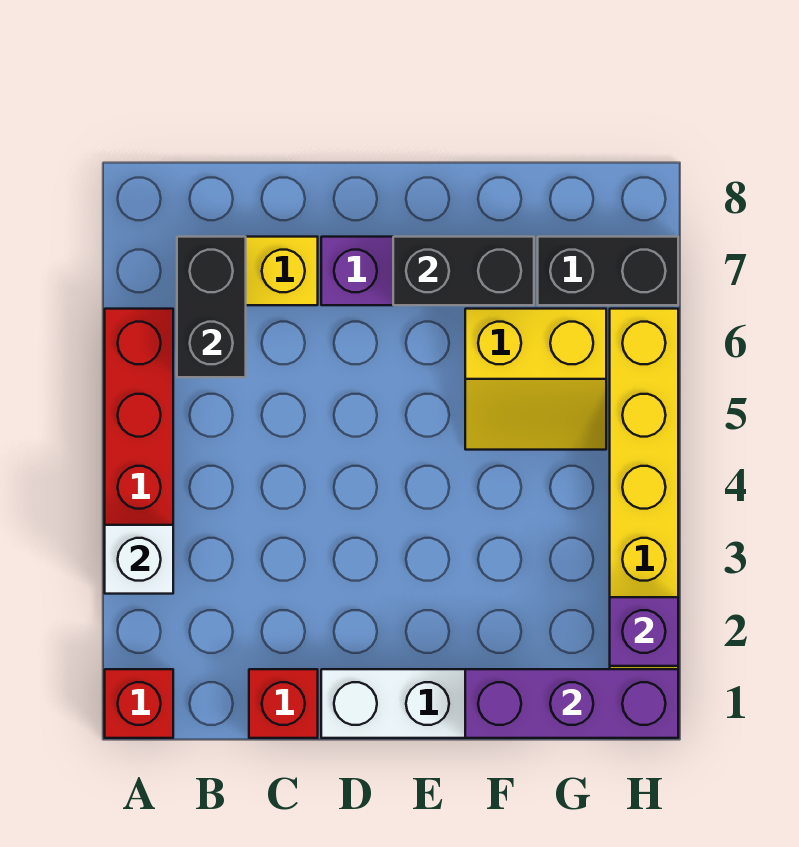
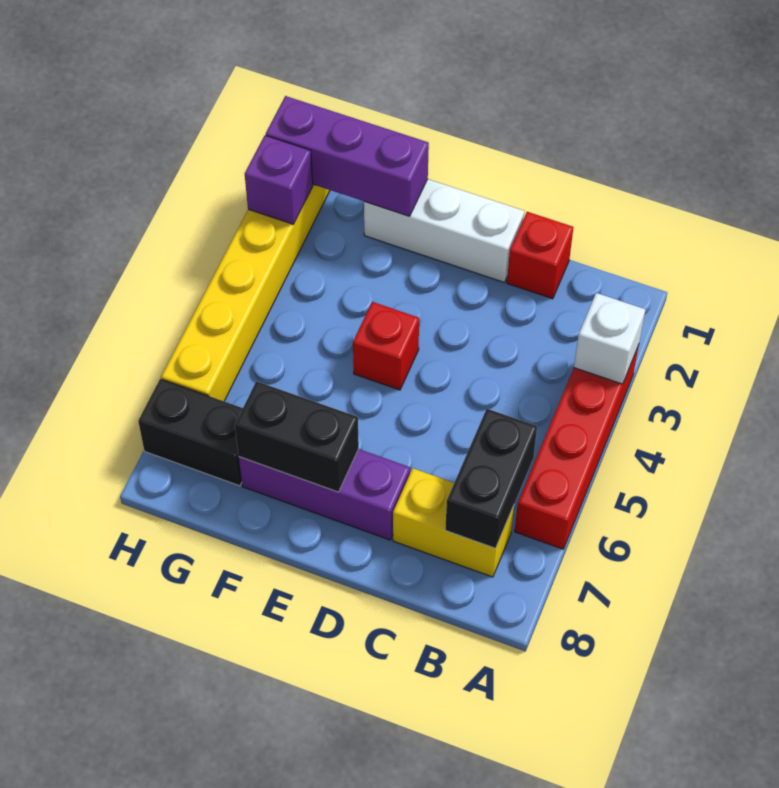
red brick A1 level 1 -> red brick E4 level 1
yellow slope F5:G6 level 1 top 6 -> none

